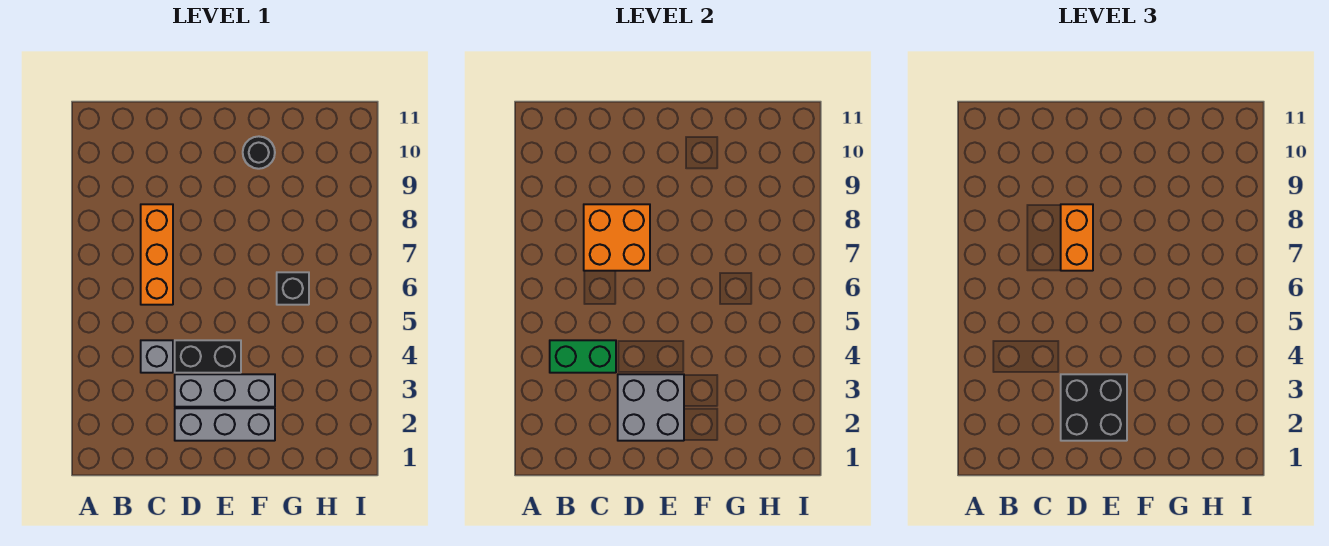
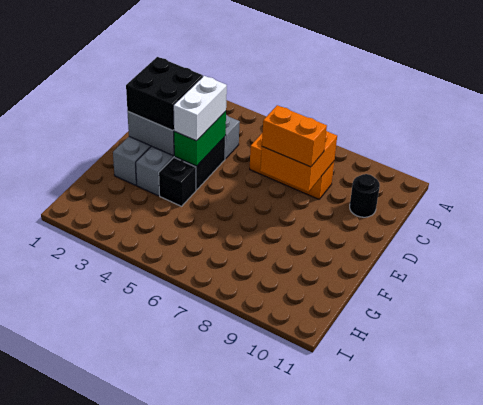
green brick B4:C4 level 2 -> green brick D4:E4 level 2
none -> white brick D4:E4 level 3
black round brick F10 level 1 -> black round brick C10 level 1
black brick G6 level 1 -> black brick F4 level 1

